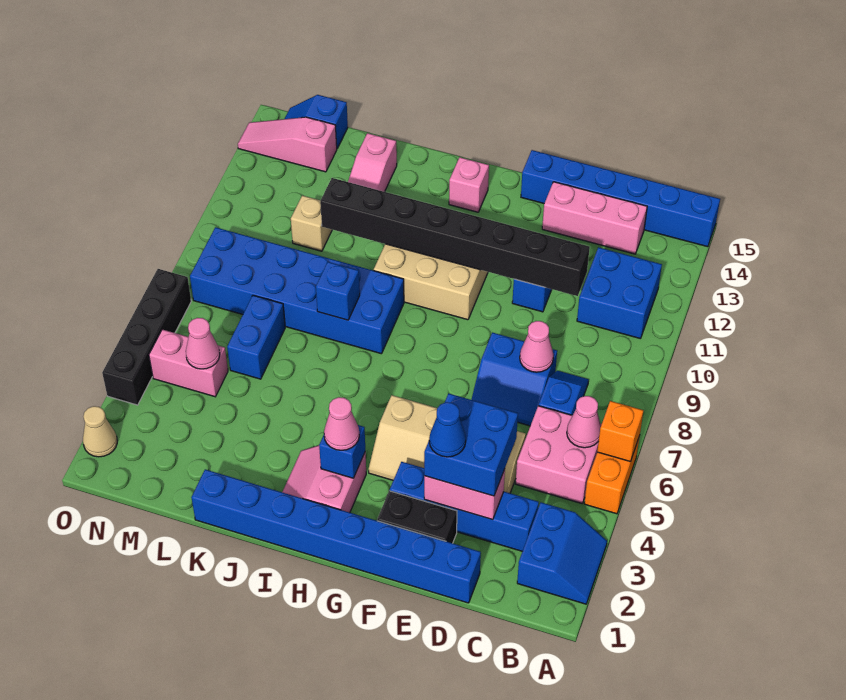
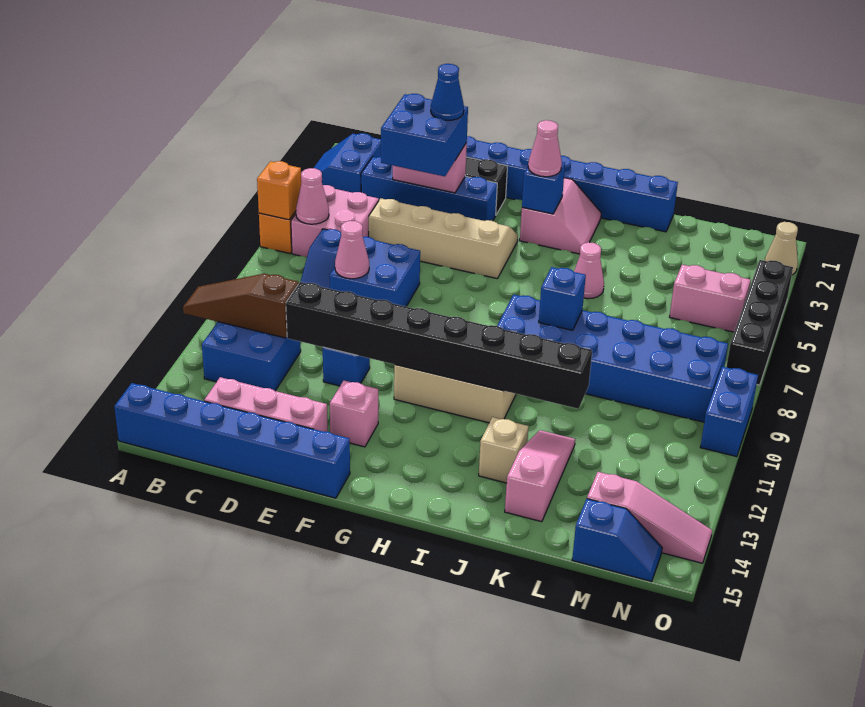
none -> brown slope A11:C11 level 2 top C
blue slope D7:E8 level 1 top 8 -> blue brick D7:E8 level 1
pink brick H14 level 1 -> pink brick F13 level 1
blue brick L6:L7 level 1 -> blue brick O9:O10 level 1
tan brick L11 level 1 -> tan brick J13 level 1
pink cone M5 level 2 -> pink cone J5 level 1

